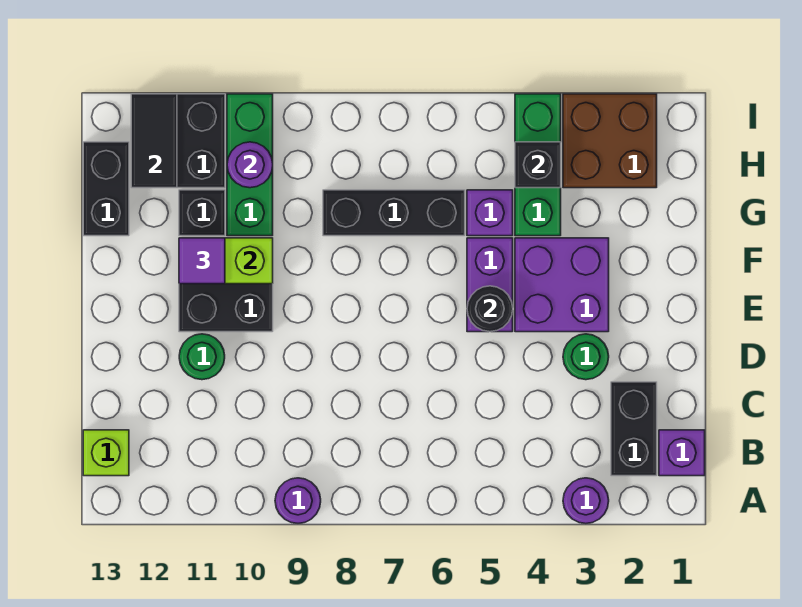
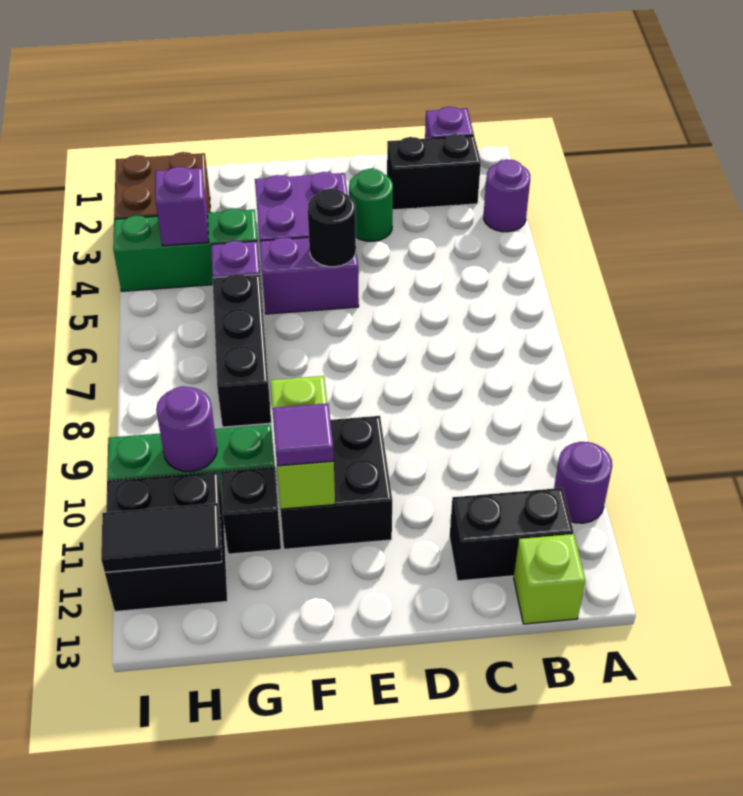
purple round brick A9 level 1 -> purple round brick A11 level 1
green round brick D11 level 1 -> none
black brick G13:H13 level 1 -> black brick B12:C12 level 1
black brick H4 level 2 -> purple brick H4 level 2

